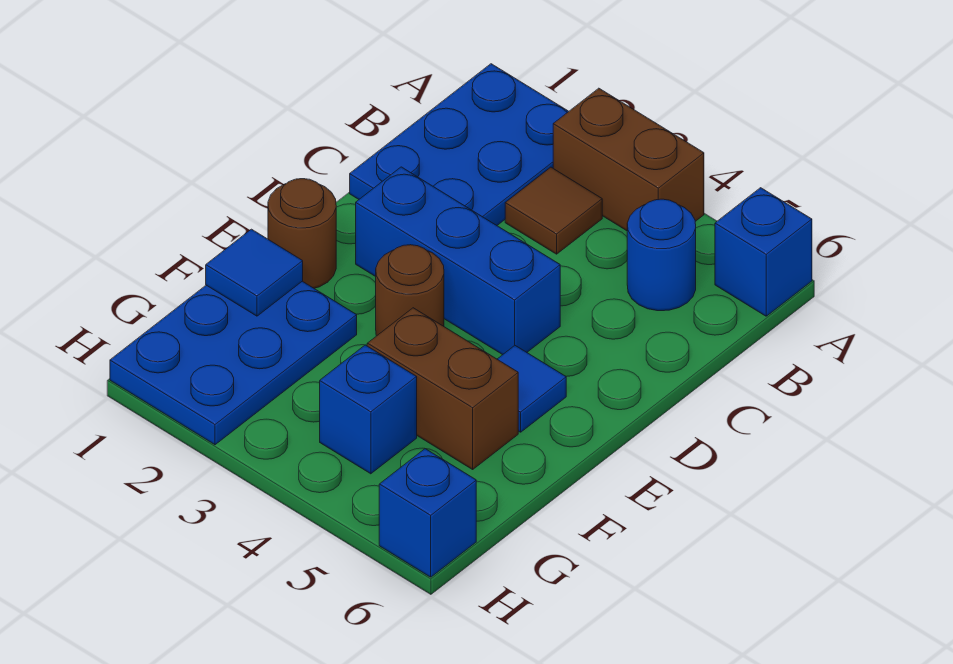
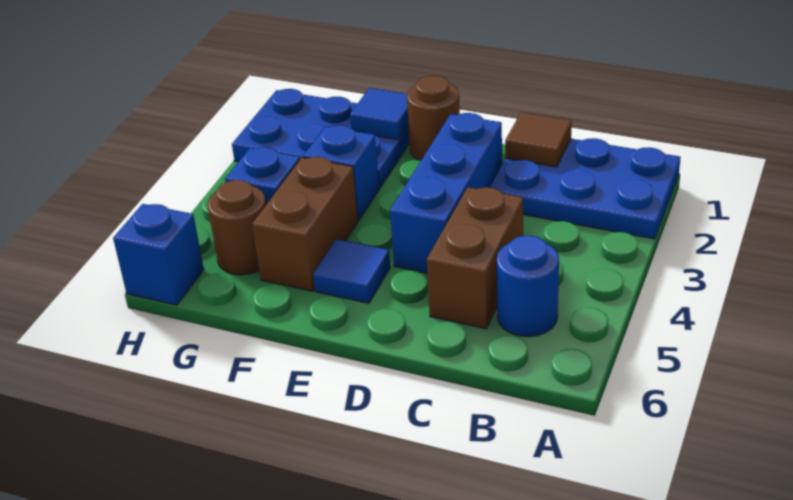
brown brick A3:A4 level 1 -> brown brick C4:C5 level 1
blue brick A6 level 1 -> blue brick F3 level 1
brown tile B3 level 1 -> brown tile C1 level 2
brown round brick E3 level 1 -> brown round brick G5 level 1

